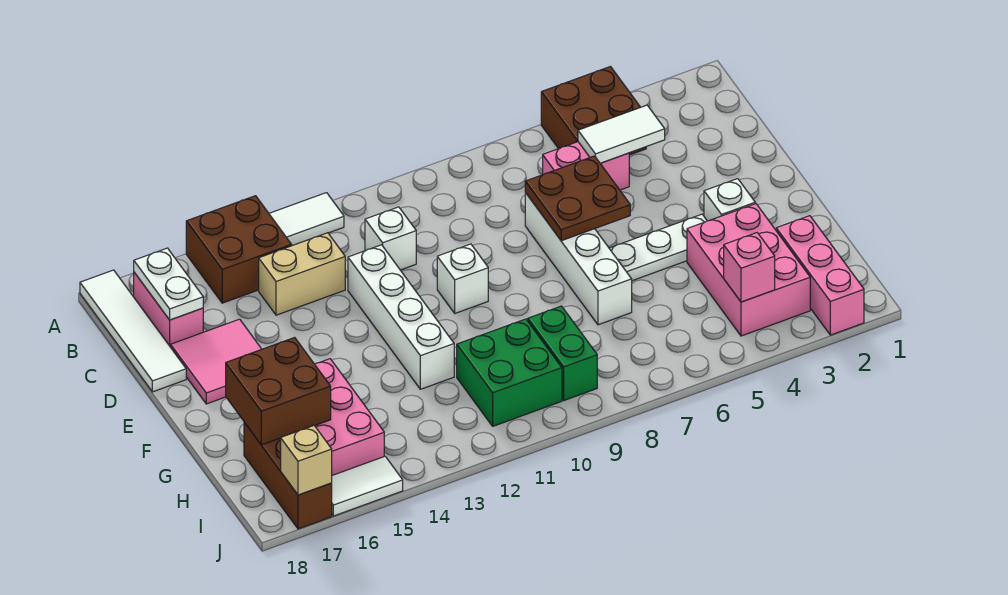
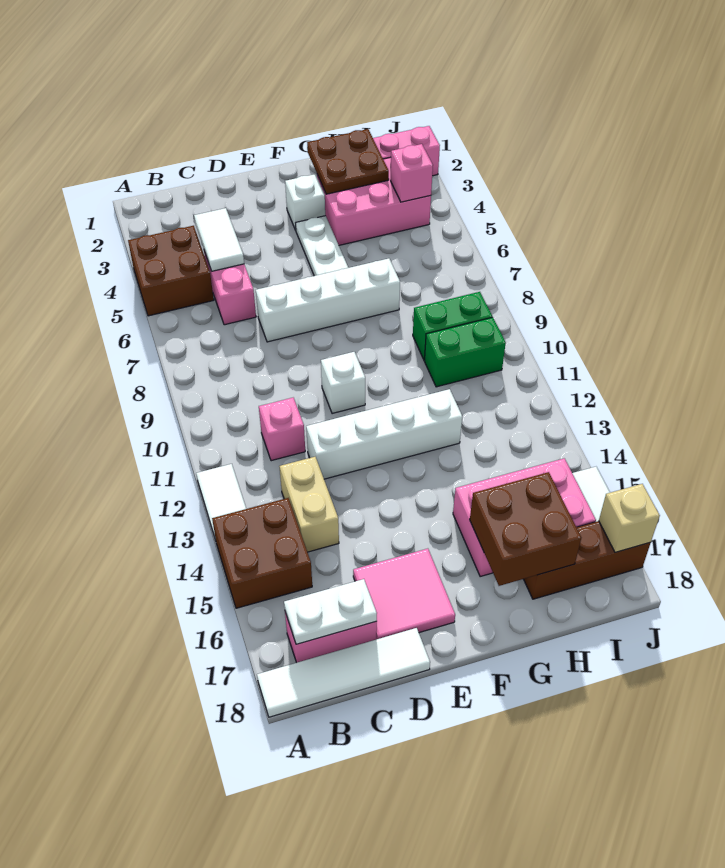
white brick C11 level 1 -> pink brick C11 level 1
brown plate D6:E7 level 2 -> brown plate G2:H3 level 2
green brick H10:I11 level 1 -> green brick H10:I10 level 1

